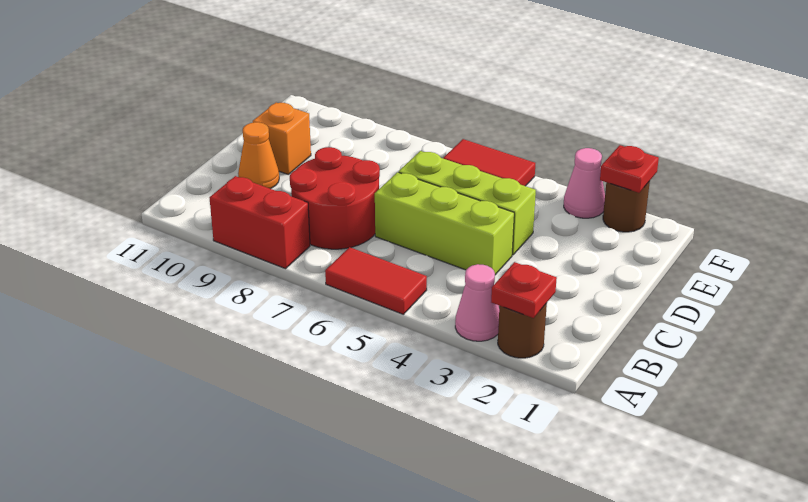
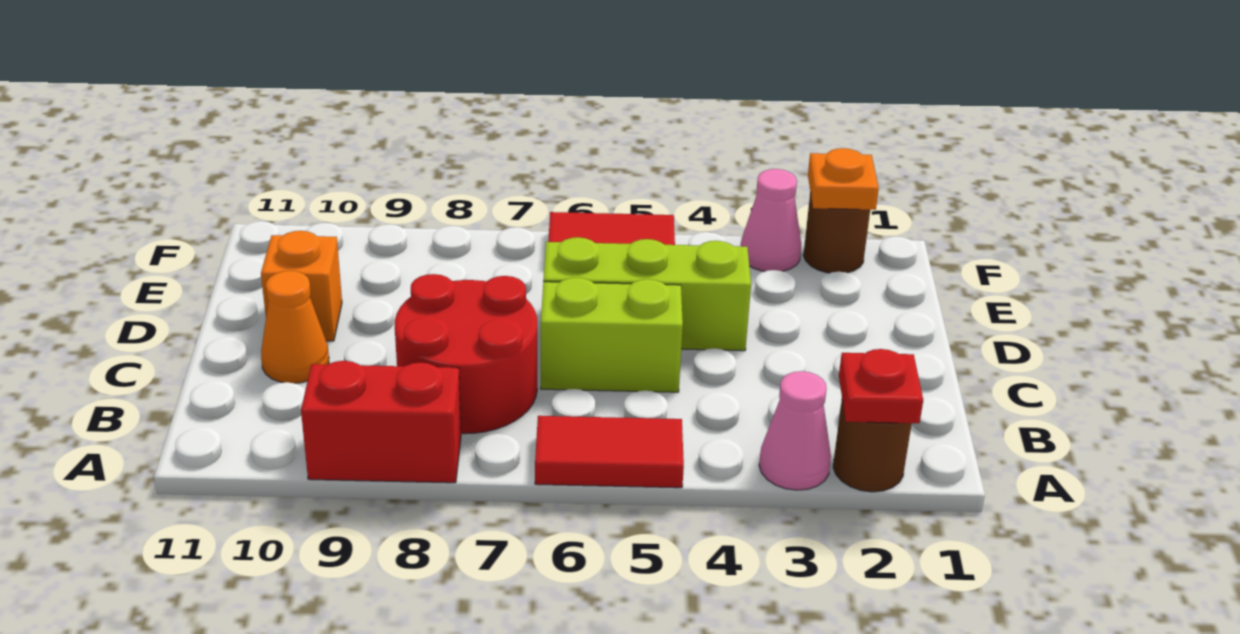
lime brick C4:C6 level 1 -> lime brick C5:C6 level 1
red plate F2 level 2 -> orange plate F2 level 2

